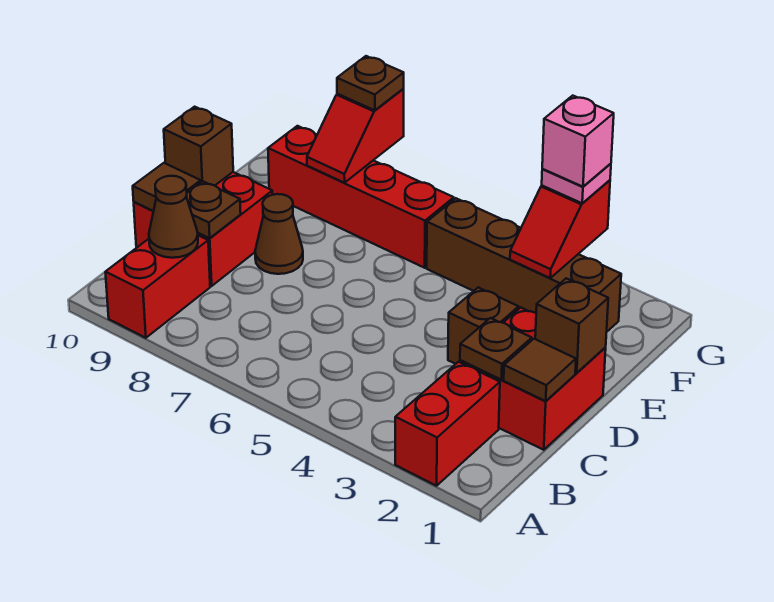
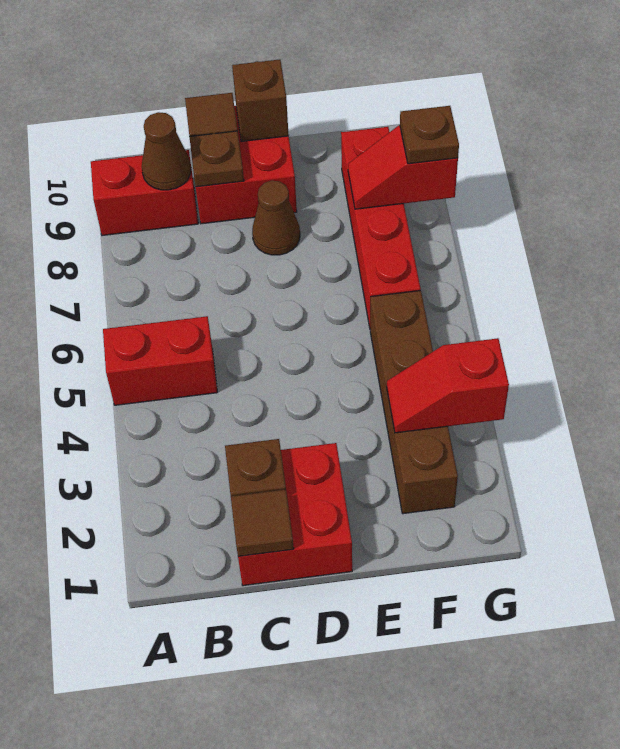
red brick A2:B2 level 1 -> red brick A5:B5 level 1
brown brick D1 level 2 -> none
brown brick D3 level 1 -> none
pink plate G3 level 3 -> none
pink brick G3 level 4 -> none

